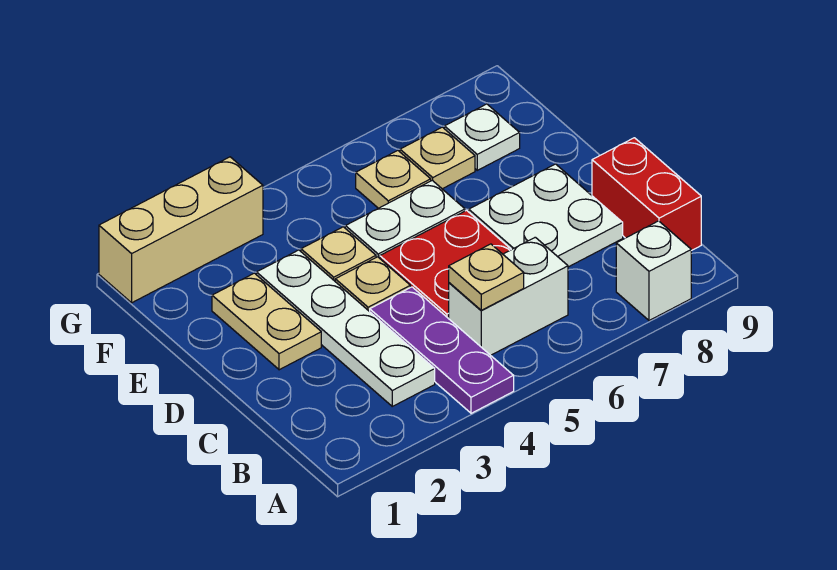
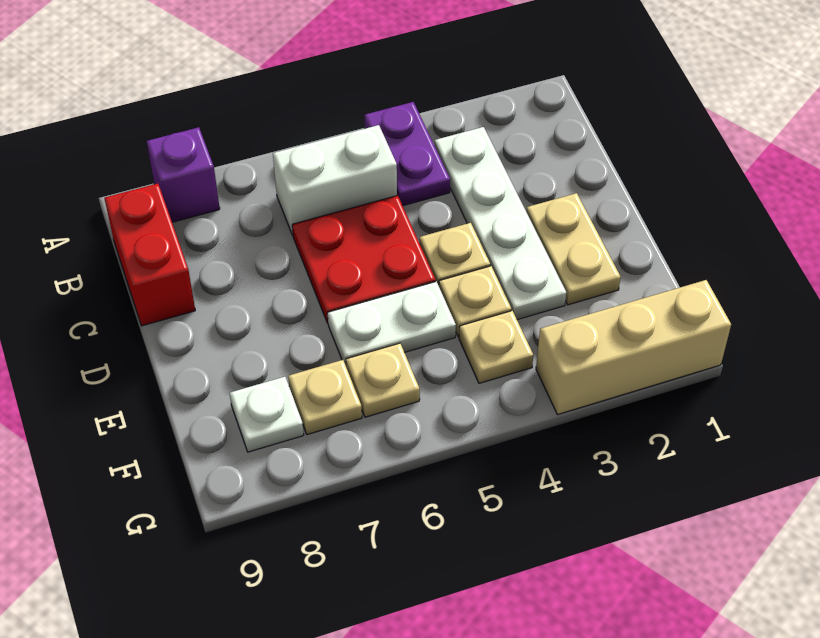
purple plate A4:C4 level 1 -> purple plate A4:B4 level 1
white brick A8 level 1 -> purple brick A8 level 1
tan plate B5 level 2 -> tan plate F4 level 1
white plate C7:D8 level 1 -> none

